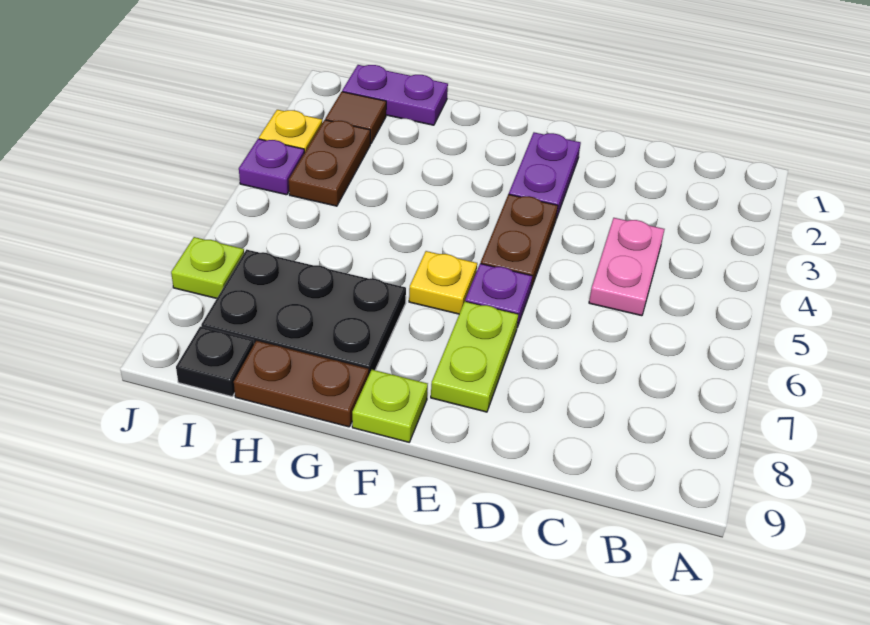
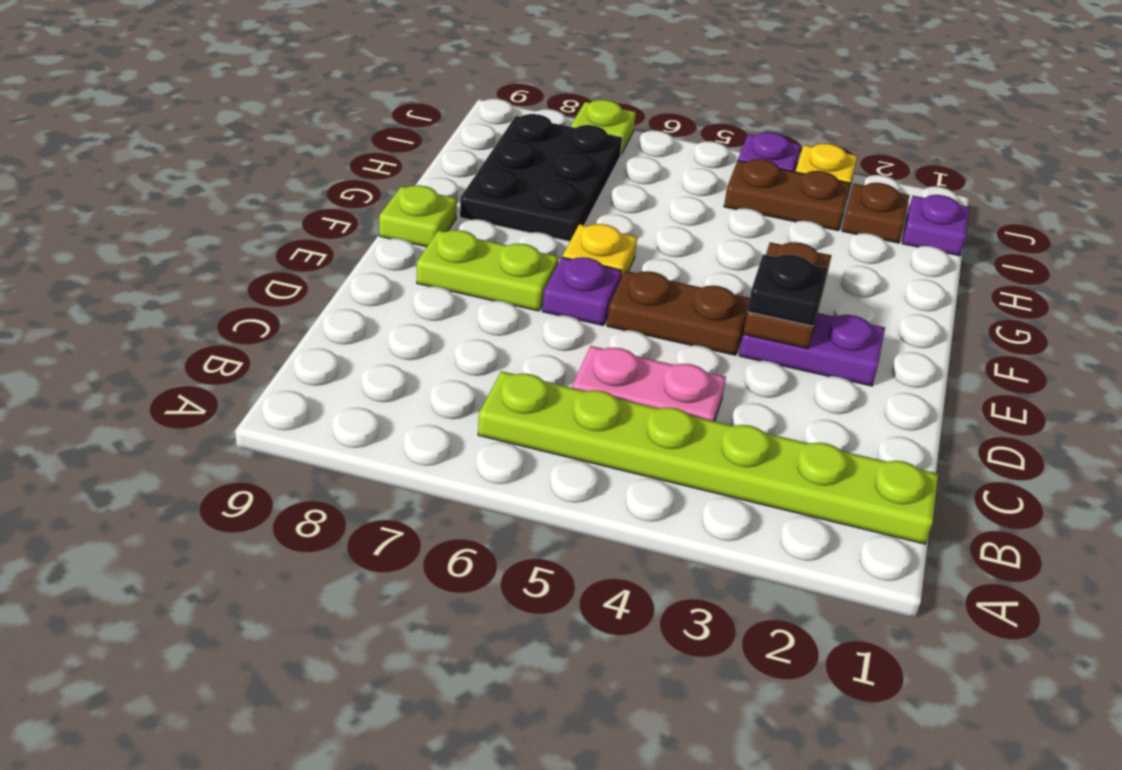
none -> lime plate B1:B6 level 1
brown plate G9:H9 level 1 -> brown plate E3:F3 level 2
purple plate H1:I1 level 1 -> purple plate I1 level 1
brown tile I2 level 1 -> brown plate I2 level 1
black plate I9 level 1 -> black plate E3 level 3

